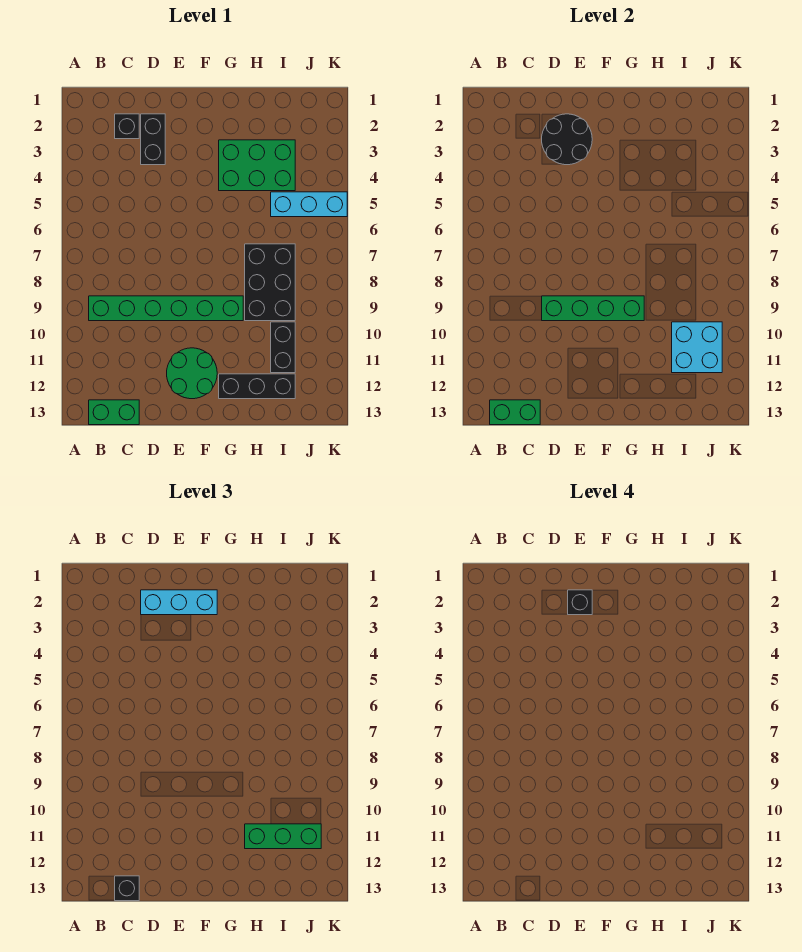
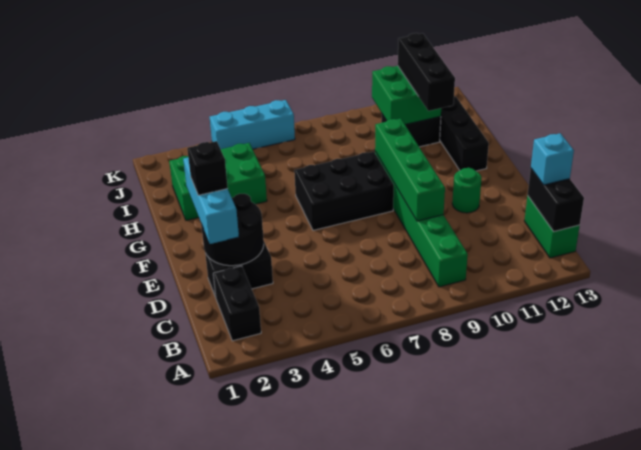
green brick B13:C13 level 2 -> black brick B13:C13 level 2
black brick C2 level 1 -> black brick B2:C2 level 1
black brick C13 level 3 -> cyan brick C13 level 3
green round brick E11:F12 level 1 -> green round brick E11 level 1
green brick G3:I4 level 1 -> green brick H2:I4 level 1
black brick H7:I9 level 1 -> black brick F6:G8 level 1
green brick H11:J11 level 3 -> black brick H11:J11 level 3
cyan brick I5:K5 level 1 -> cyan brick K4:K6 level 1
cyan brick I10:J11 level 2 -> green brick I10:J11 level 2

